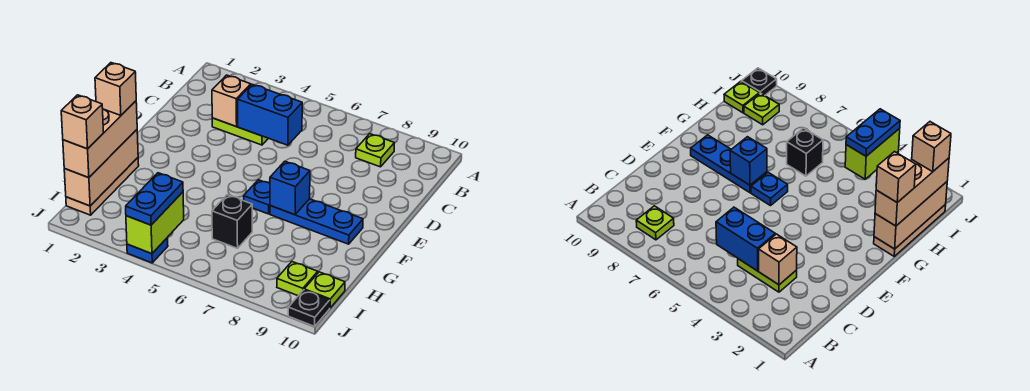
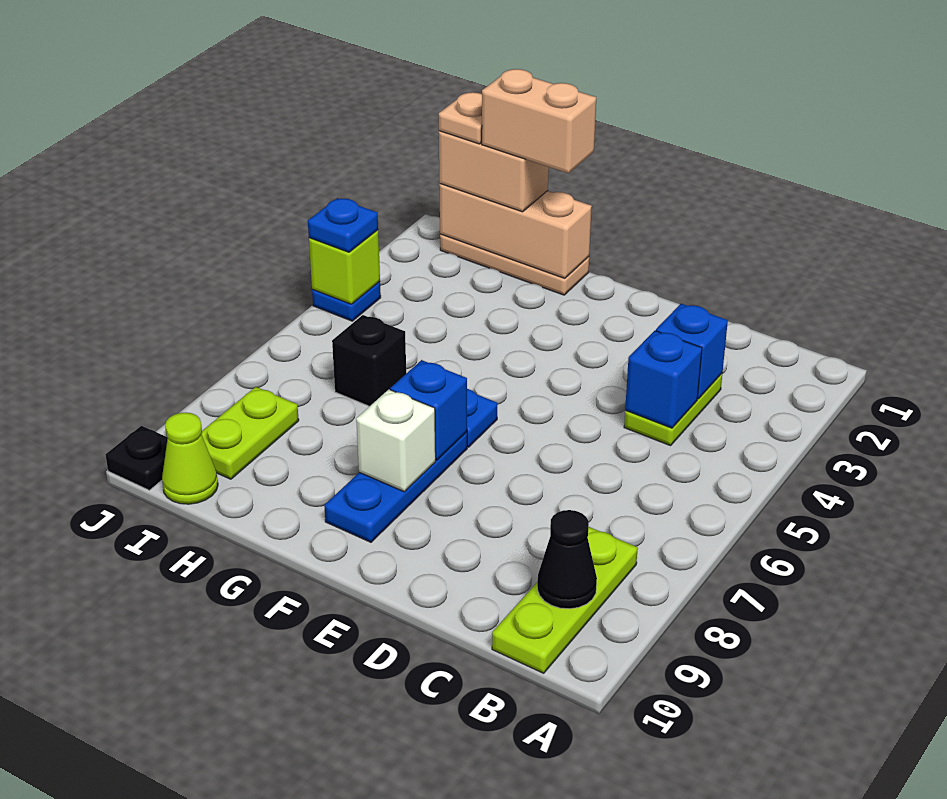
lime plate B8 level 1 -> lime plate B8:B10 level 1
none -> black cone B9 level 2
tan brick C3 level 2 -> blue brick C3 level 2
blue brick C4:C5 level 2 -> blue brick C4 level 2
none -> white brick F8 level 2
tan brick G1:I1 level 3 -> tan brick H1:I1 level 3
tan brick G1 level 4 -> tan brick G1:H1 level 4
tan brick I1 level 4 -> tan plate I1 level 4
lime brick I4:J4 level 2 -> lime brick J4 level 2
blue plate I4:J4 level 3 -> blue plate J4 level 3
lime plate I9 level 1 -> lime plate I8:I9 level 1
lime plate I10 level 1 -> lime cone I10 level 1

